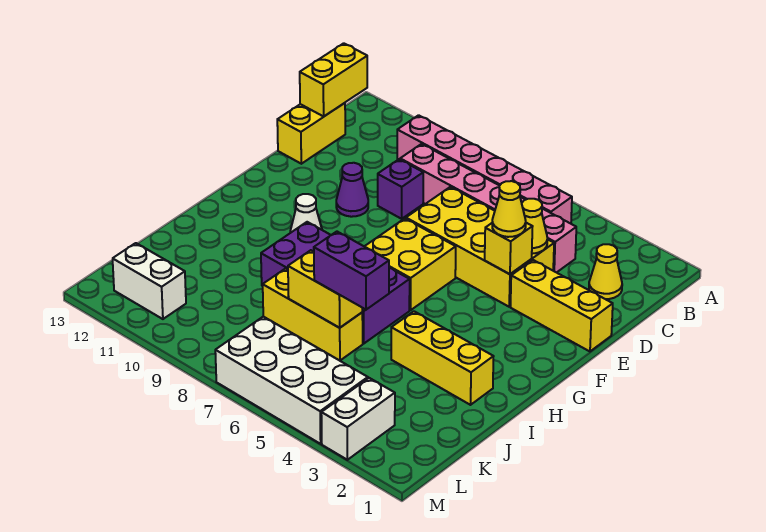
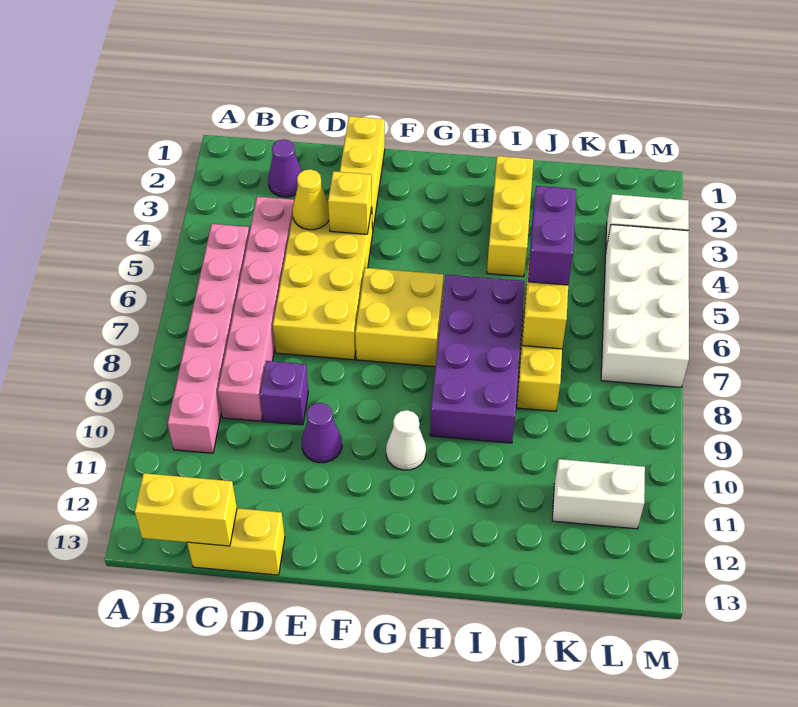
yellow cone C2 level 1 -> purple cone C2 level 1
yellow cone E4 level 3 -> none
white brick L11:L12 level 1 -> white brick K11:L11 level 1

